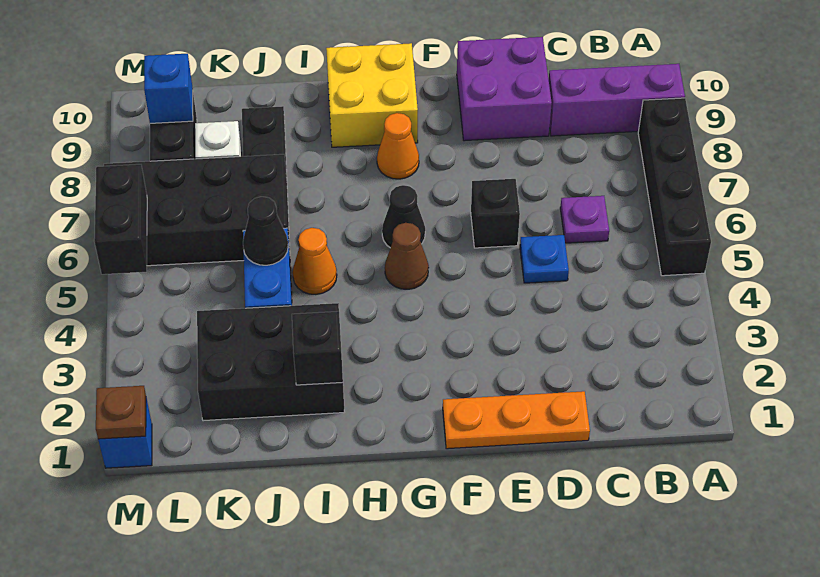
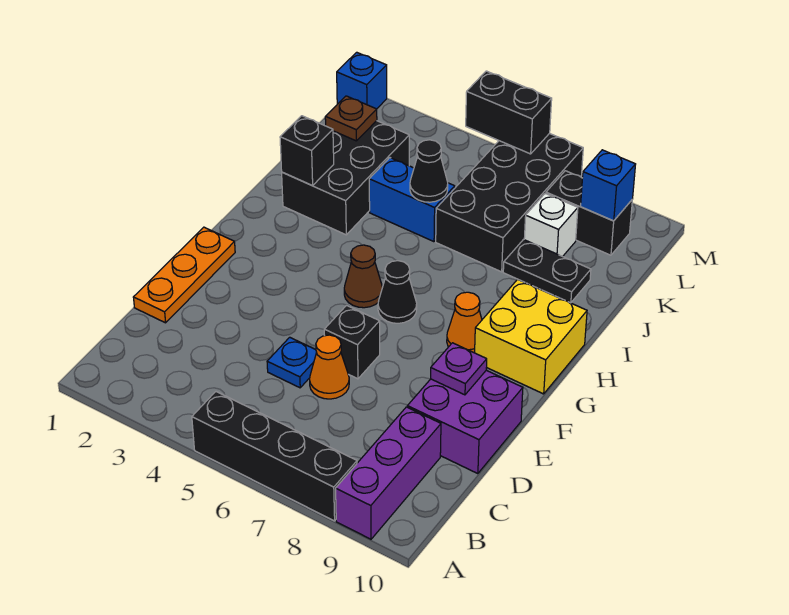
purple plate C6 level 1 -> purple plate E9 level 2
orange cone I5 level 1 -> orange cone D6 level 1
brown plate M1 level 2 -> brown plate K2 level 2

